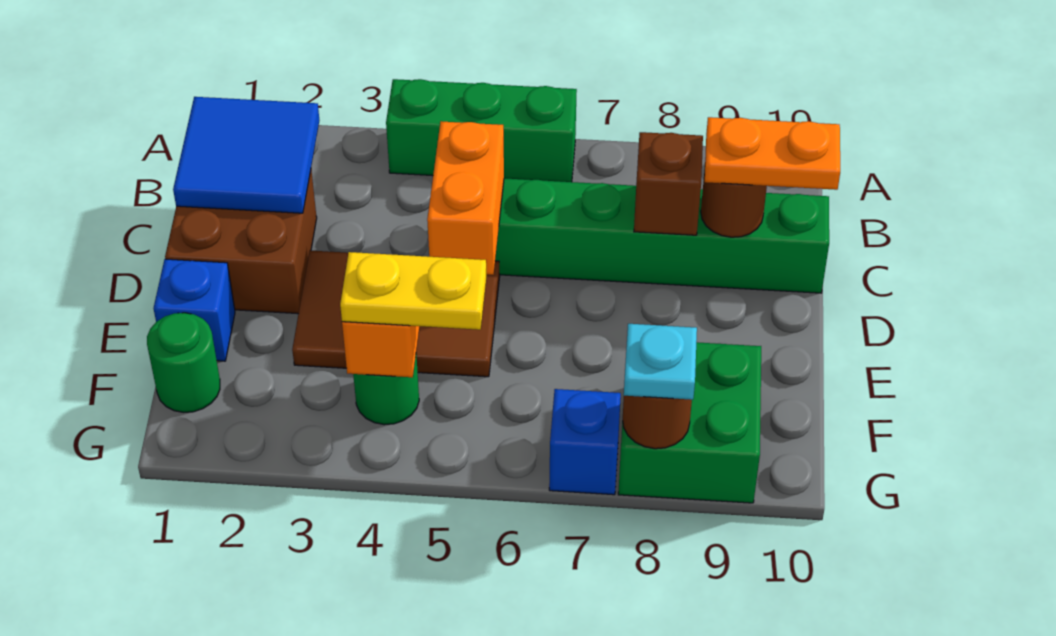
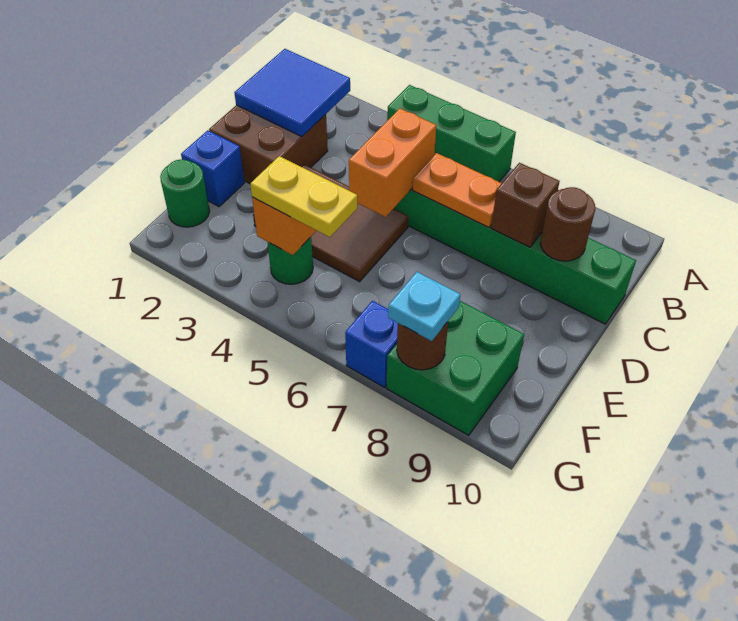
orange plate C9:C10 level 3 -> orange plate C6:C7 level 2

